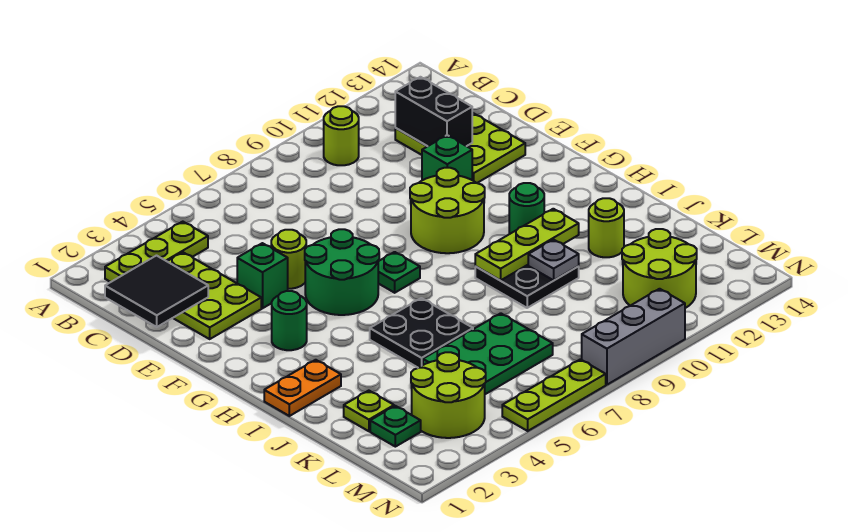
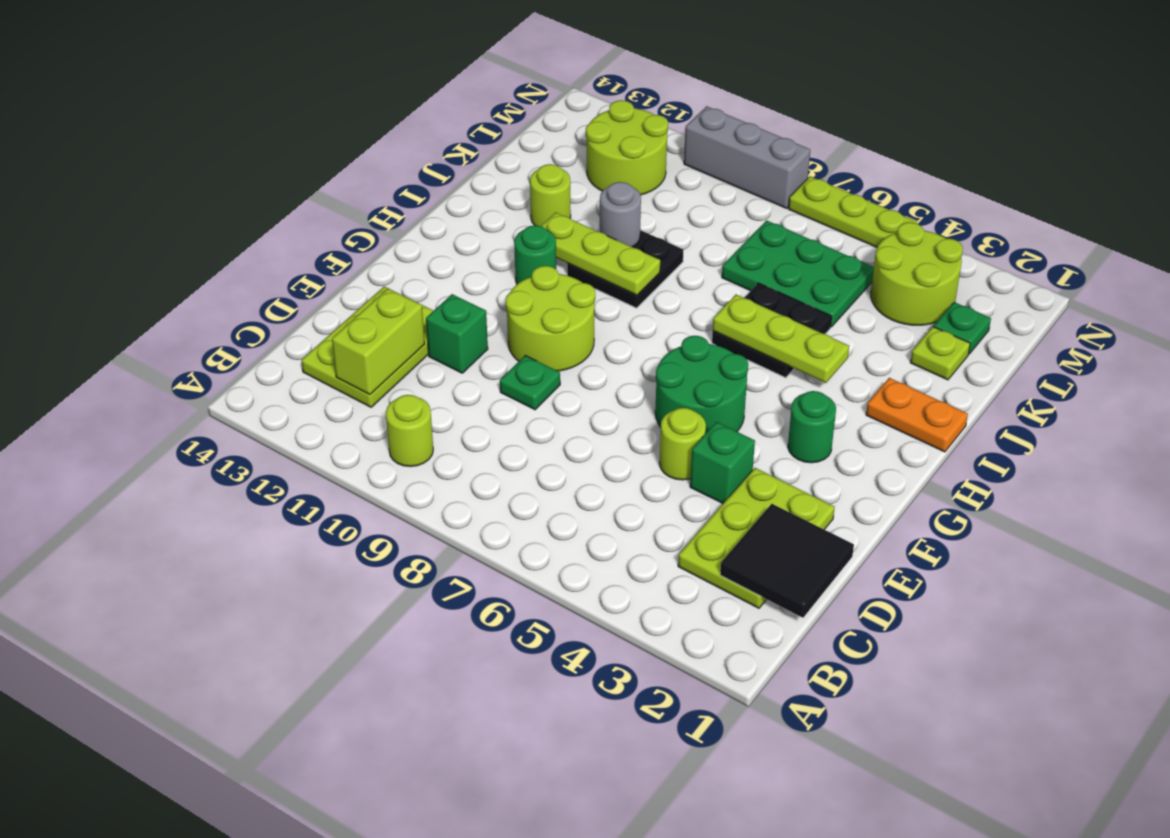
lime plate B2:B4 level 1 -> lime plate I4:I6 level 2
black brick C12:D12 level 2 -> lime brick C12:D12 level 2
green plate G7 level 1 -> green plate E9 level 1
grey plate J10 level 2 -> grey round brick J10 level 2

